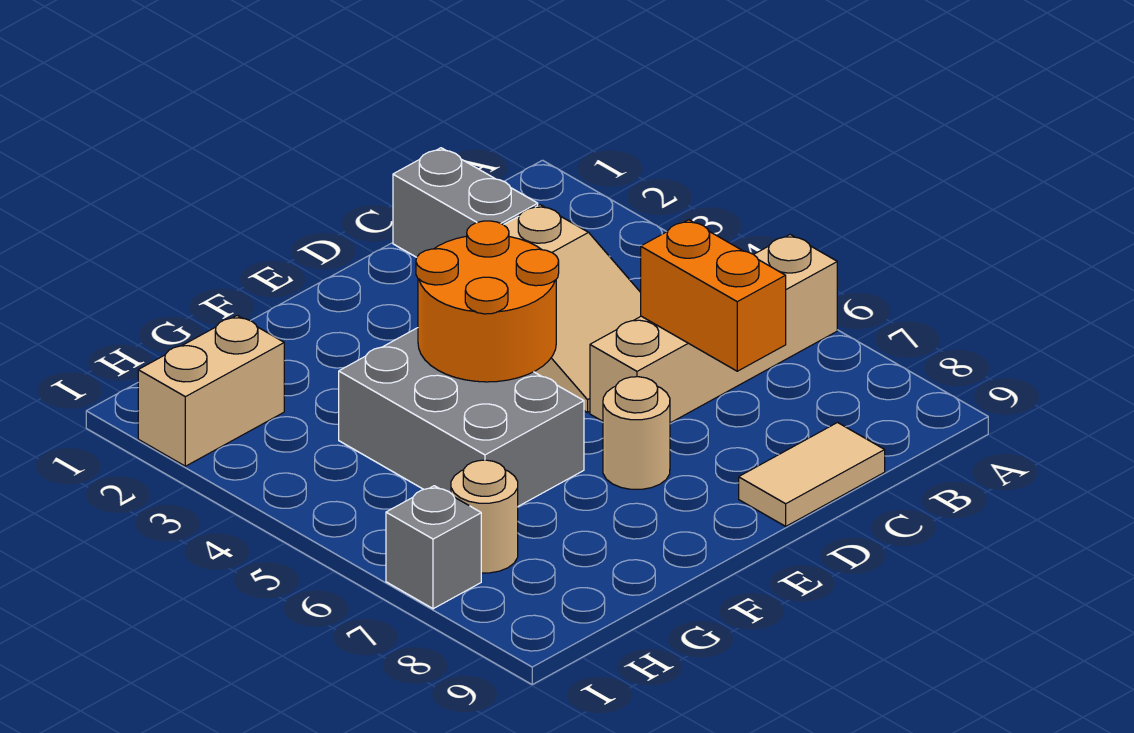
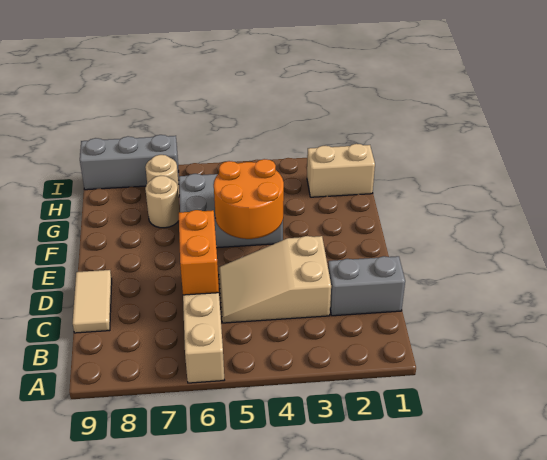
orange brick C6:C7 level 2 -> orange brick C6:D6 level 2
tan round brick E7 level 1 -> tan round brick G7 level 1
tan brick H2:I2 level 1 -> tan brick H1:H2 level 1
grey brick I7 level 1 -> grey brick I7:I9 level 1

